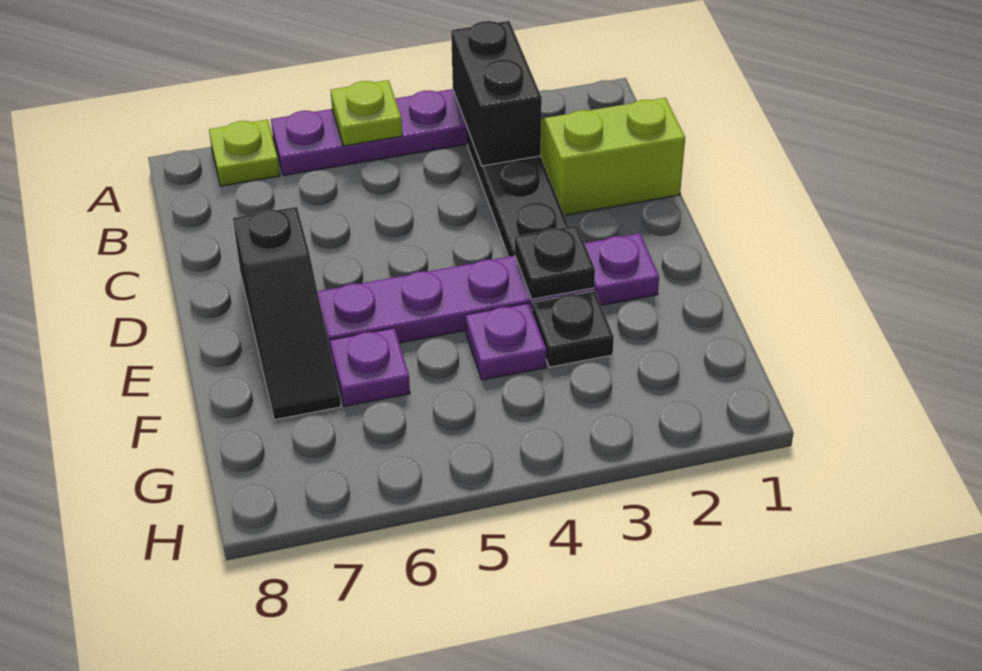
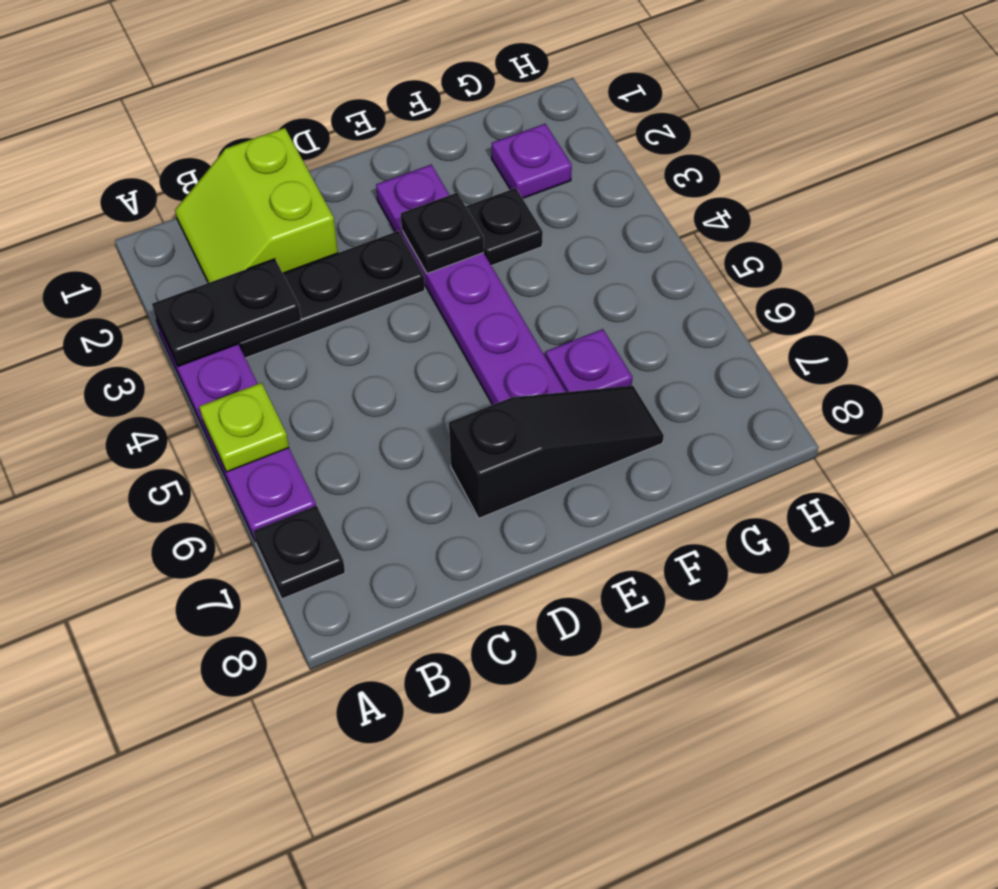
black brick A3:B3 level 2 -> black plate A3:B3 level 2
lime plate A7 level 1 -> black plate A7 level 1
purple plate F4 level 1 -> purple plate G2 level 1

